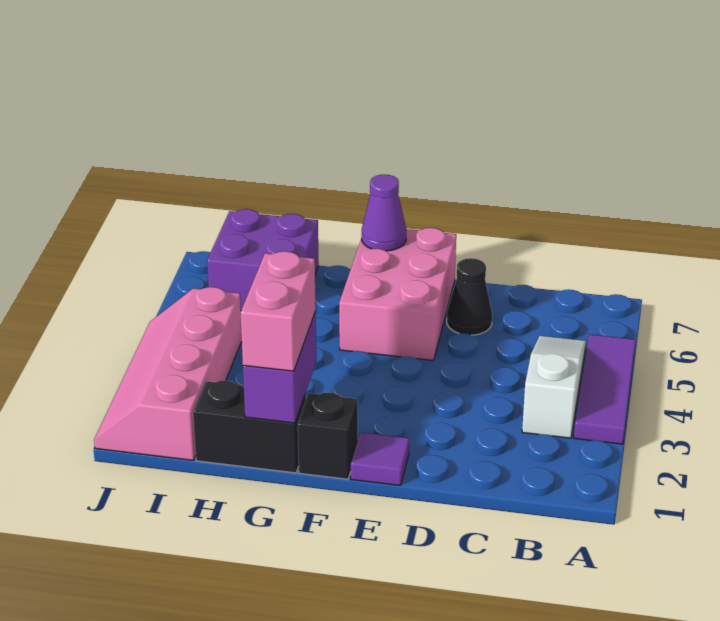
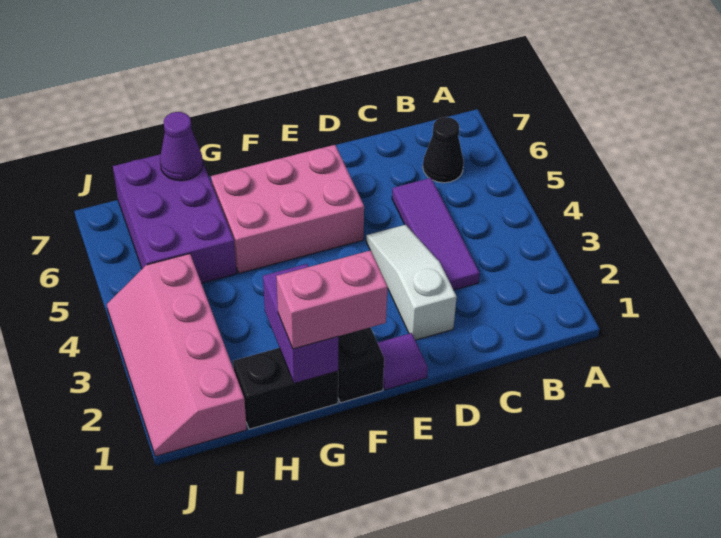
purple tile A3:A5 level 1 -> purple tile C3:C5 level 1
white slope B3:B5 level 1 top 3 -> white slope D2:D4 level 1 top 2
black cone D6 level 1 -> black cone B6 level 1
pink brick E5:F7 level 1 -> pink brick E5:G6 level 1
purple cone F7 level 2 -> purple cone H7 level 2
pink brick G1:G2 level 3 -> pink brick F1:G1 level 3
purple brick H6:I7 level 1 -> purple brick H5:I7 level 1

